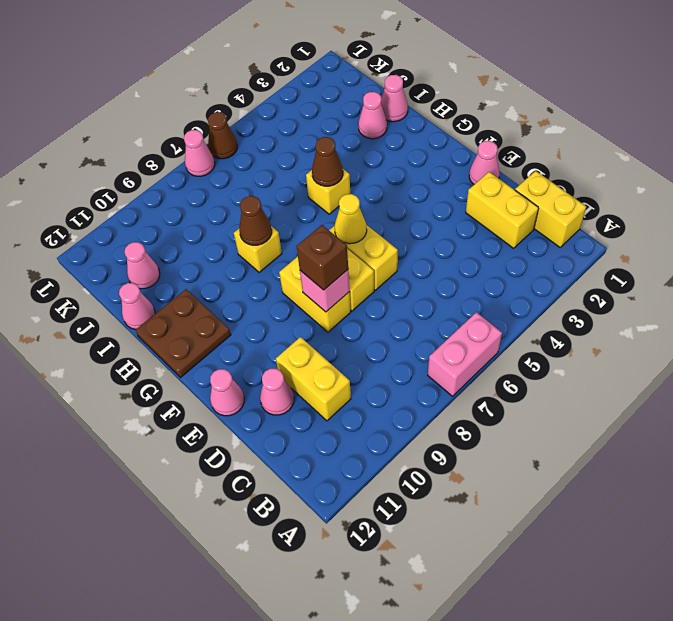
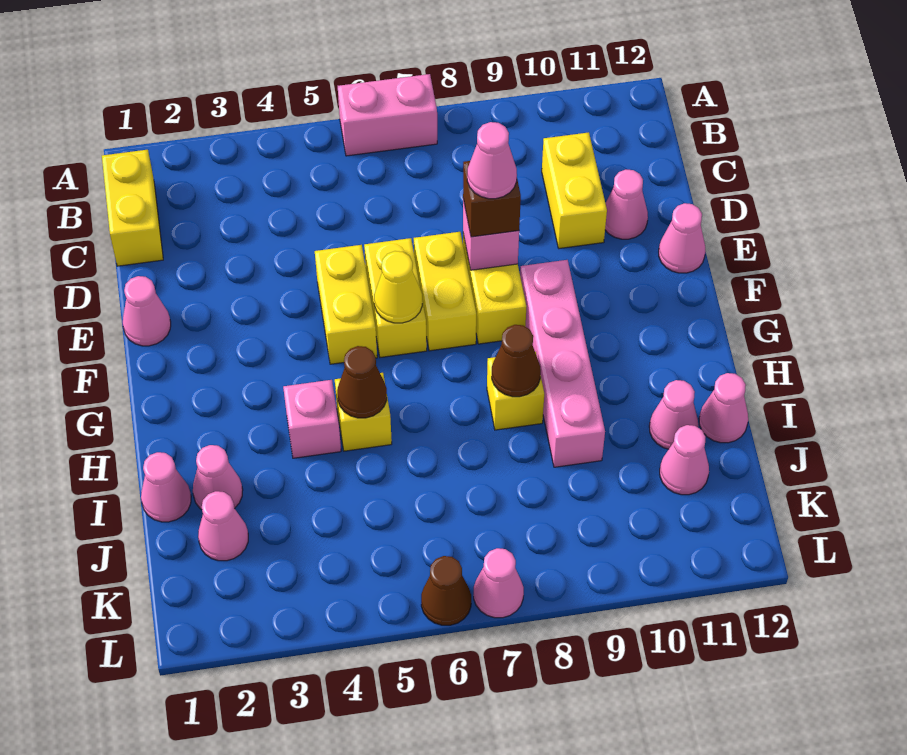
yellow brick C2:D2 level 1 -> yellow brick E5:F5 level 1
none -> pink cone E8 level 4
none -> pink brick F9:I9 level 1
brown plate G11:H12 level 1 -> none
none -> pink brick H4 level 1
none -> pink cone I11 level 1
none -> pink cone J2 level 1

